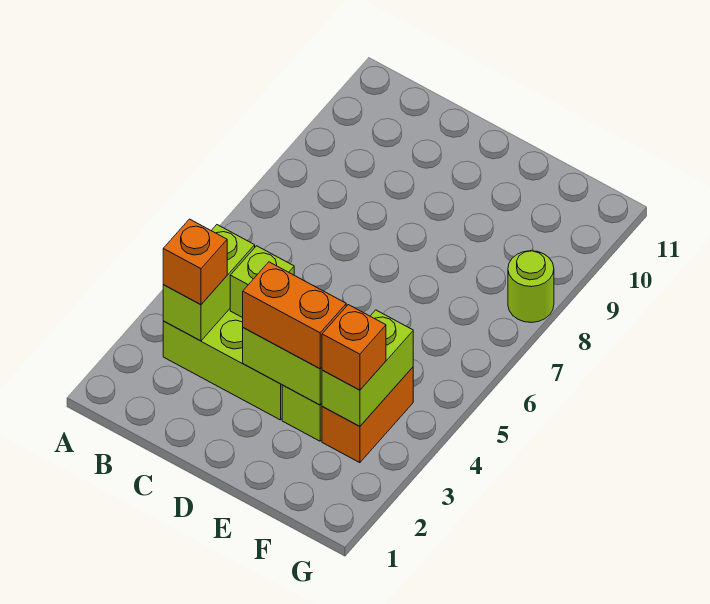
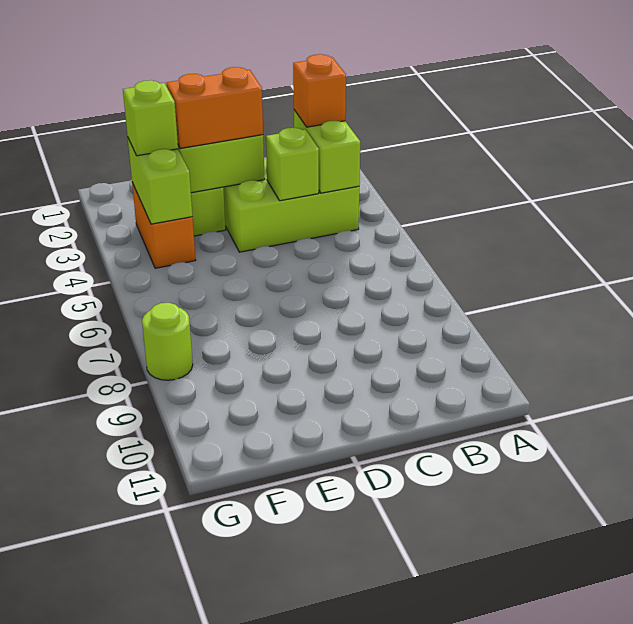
orange brick F3 level 3 -> lime brick F3 level 3

